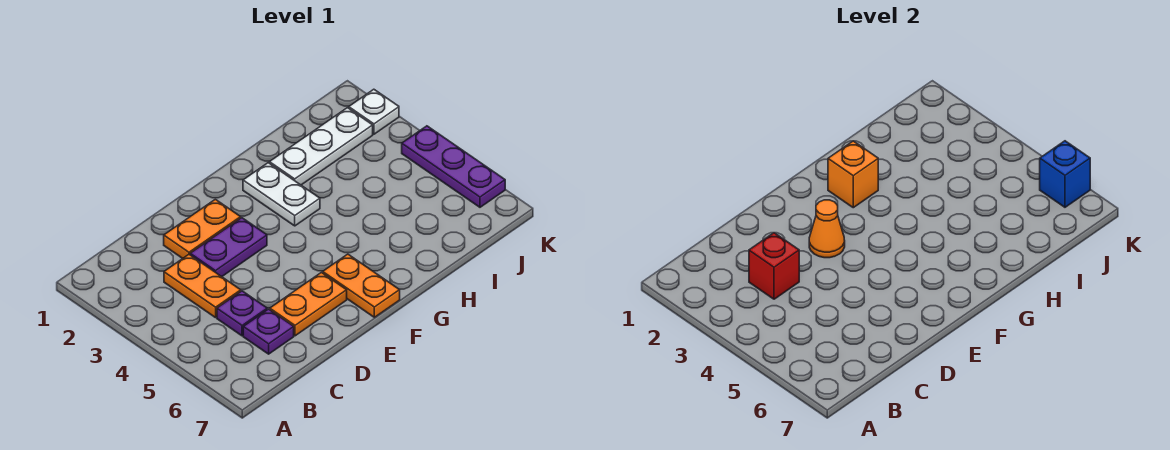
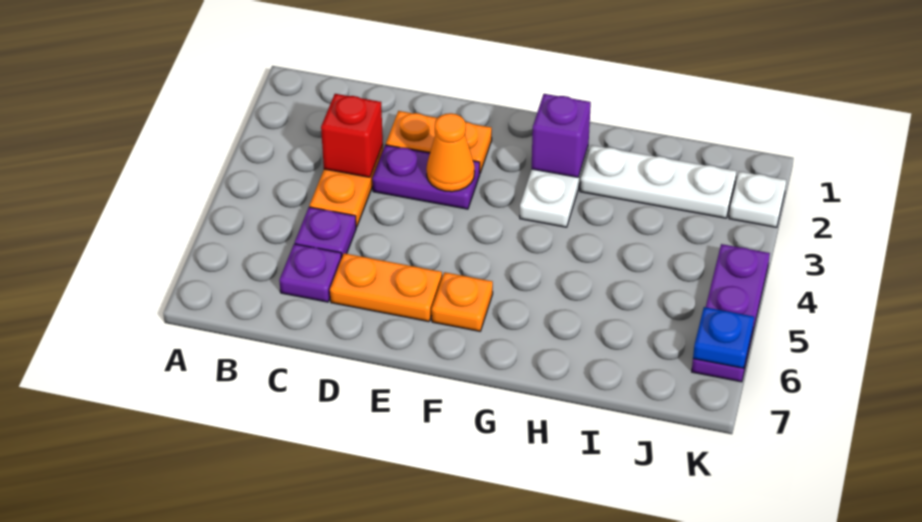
orange plate F6:F7 level 1 -> orange plate F6 level 1
orange brick G2 level 2 -> purple brick G2 level 2
blue brick K6 level 2 -> blue plate K6 level 2

